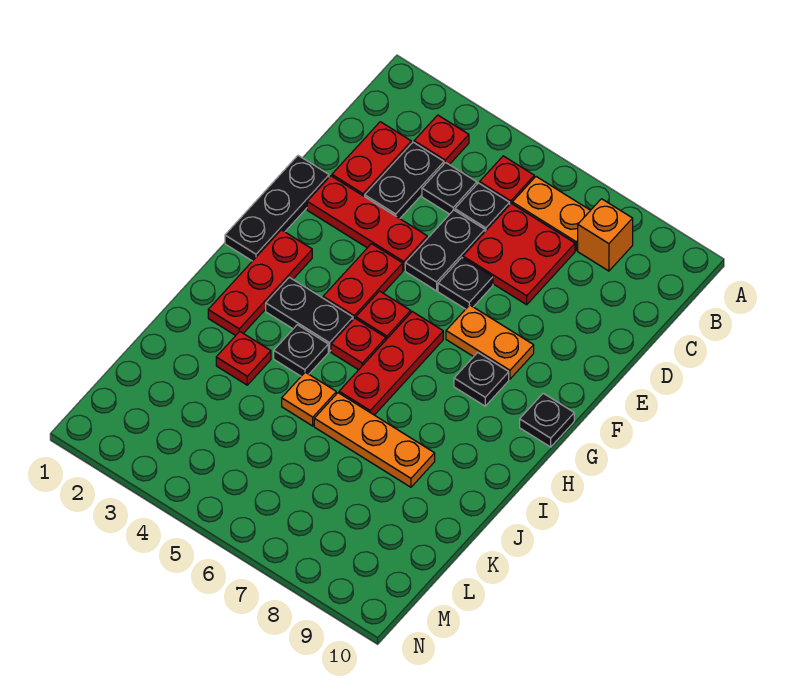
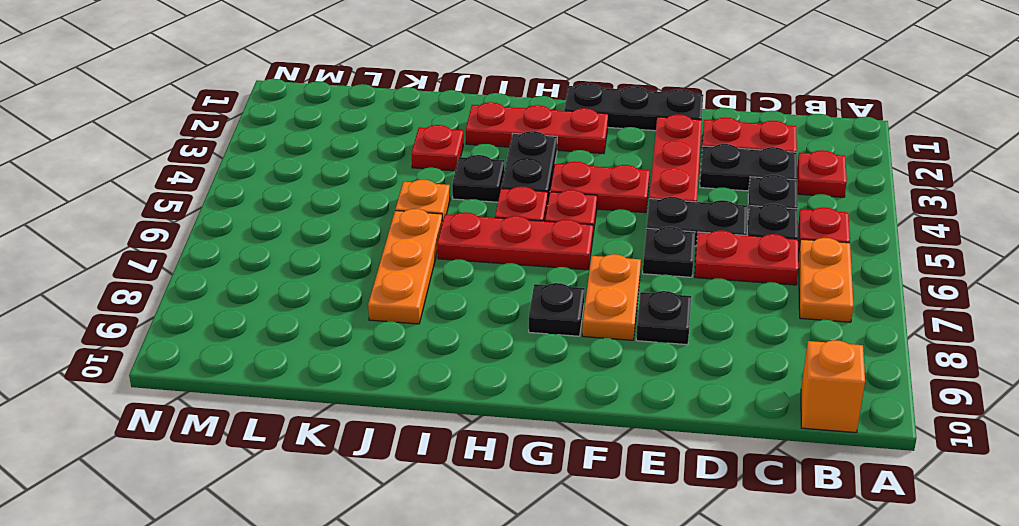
orange brick B8 level 1 -> orange brick B10 level 1
red plate C6:D7 level 1 -> red plate C6:D6 level 1
black plate G10 level 1 -> black plate E8 level 1

